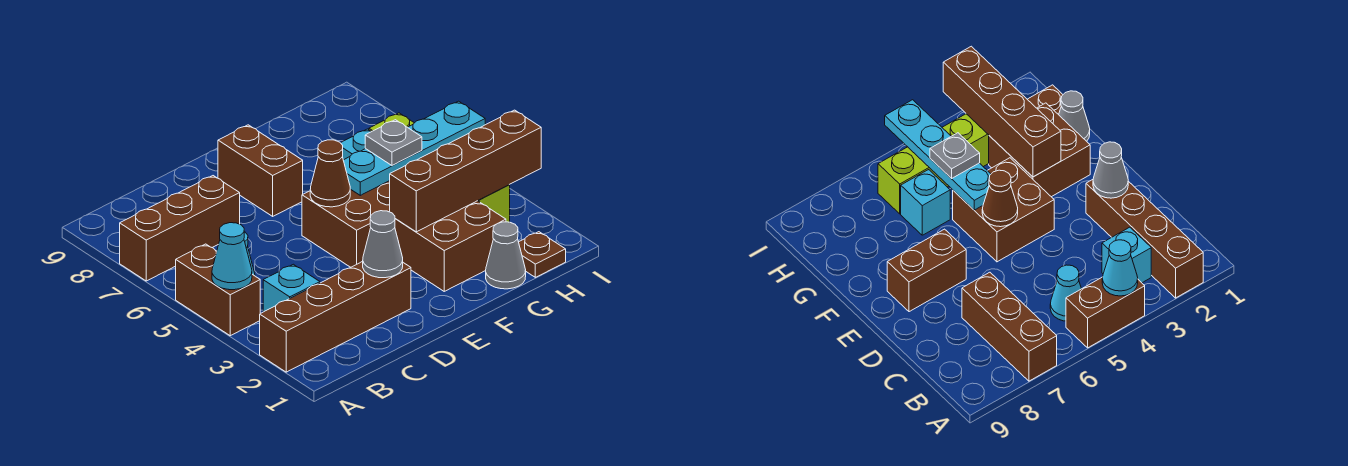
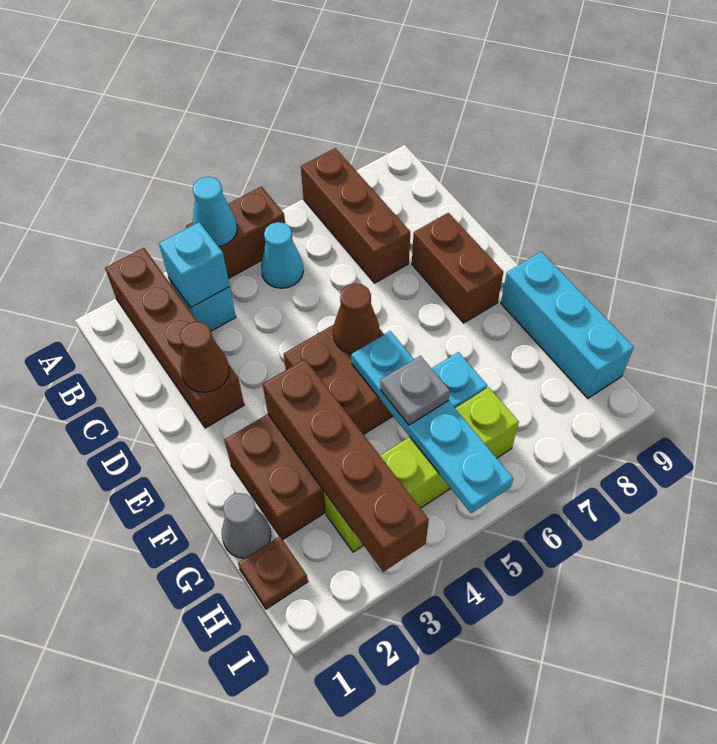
none -> cyan brick B3 level 2
grey cone D2 level 2 -> brown cone D2 level 2
brown brick E7:E8 level 1 -> brown brick D8:E8 level 1
none -> cyan brick F9:H9 level 1

